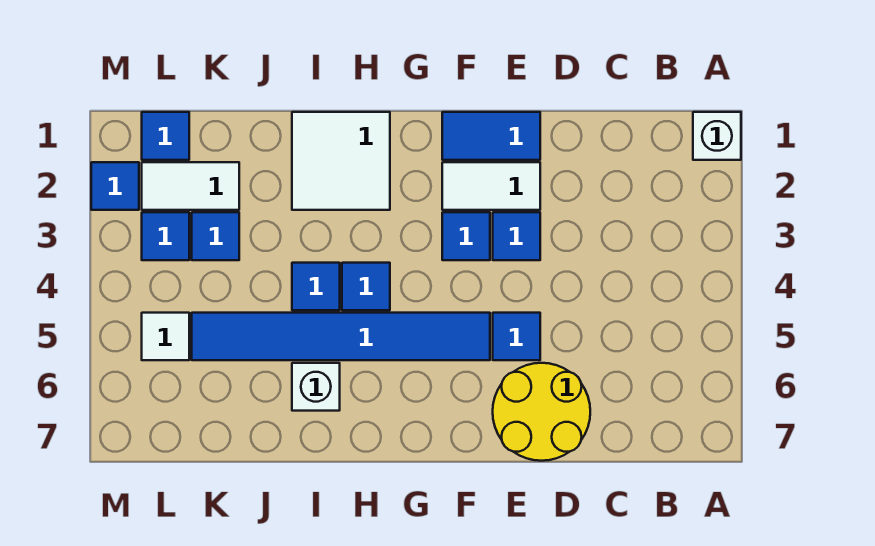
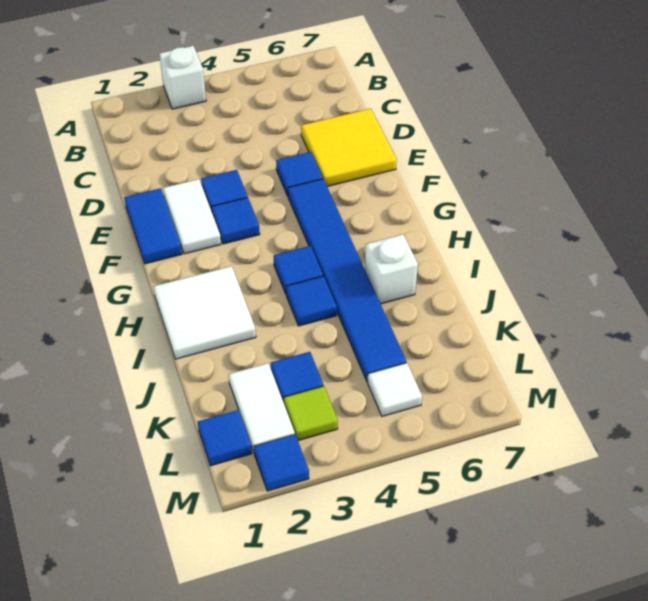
white brick A1 level 1 -> white brick A3 level 1
yellow round brick D6:E7 level 1 -> yellow tile D6:E7 level 1
blue tile L3 level 1 -> lime tile L3 level 1

